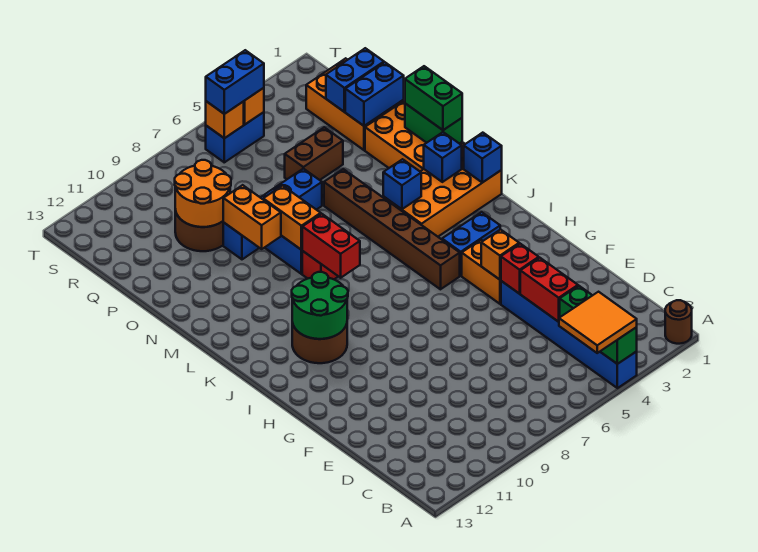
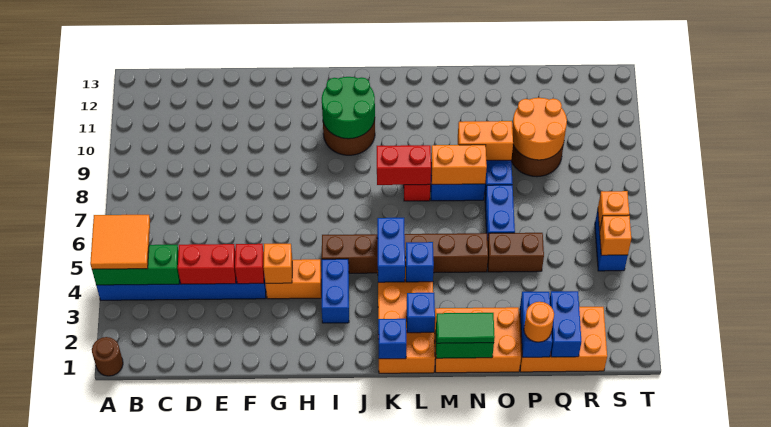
green brick M1:N1 level 3 -> green tile M1:N1 level 3
none -> orange round brick P1 level 3
brown brick P4:P5 level 1 -> brown brick O5:P5 level 1
blue brick S5:S6 level 3 -> blue brick K4:K5 level 2

